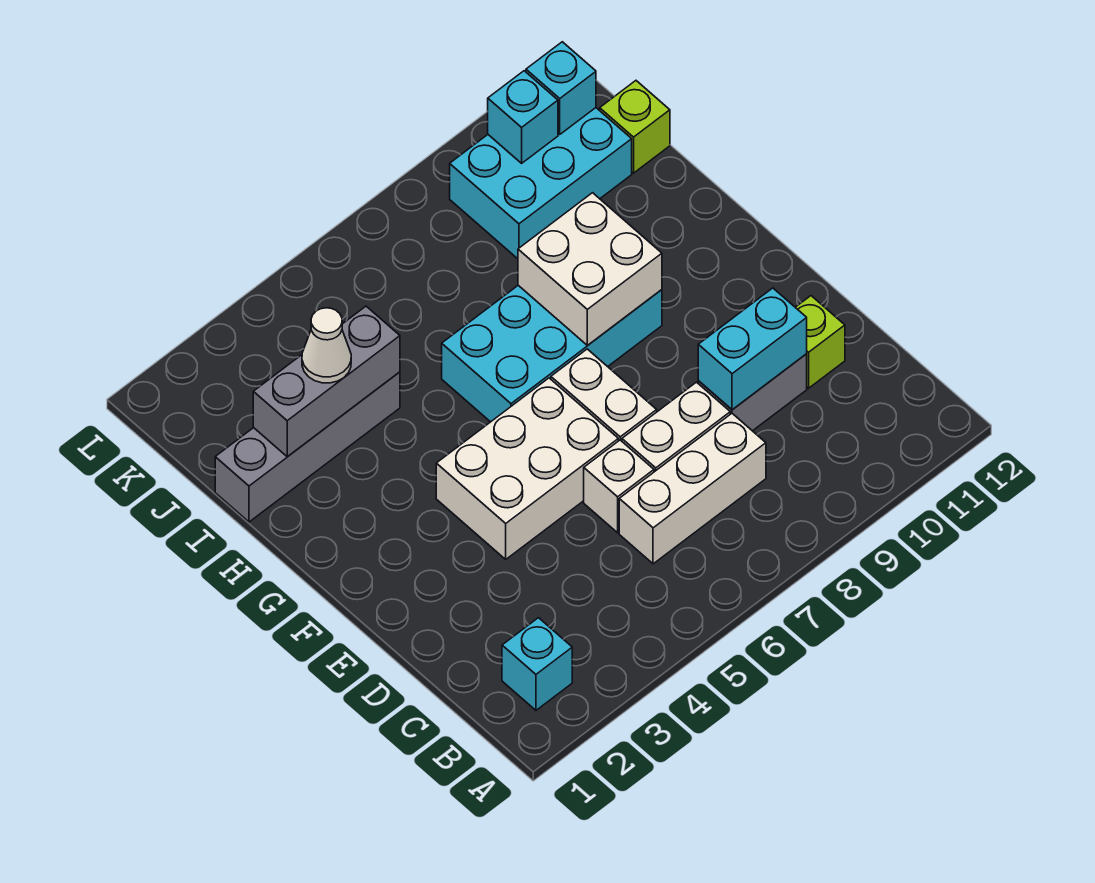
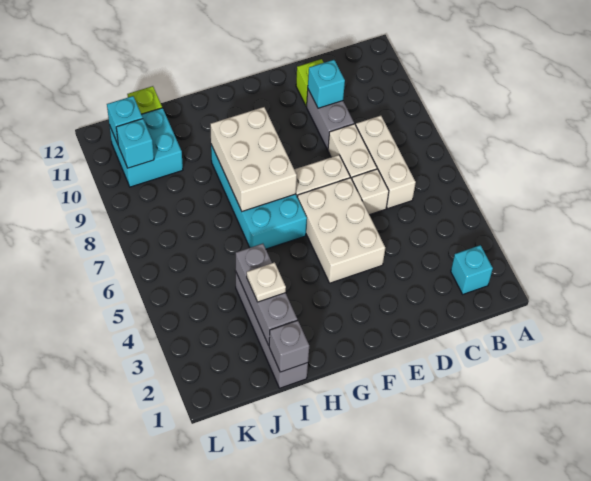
cyan brick D9:D10 level 2 -> cyan brick D10 level 2
white brick G8:H9 level 2 -> white brick G7:H9 level 2
none -> grey brick I1 level 2
white cone I3 level 3 -> white plate I3 level 3
cyan brick J9:K11 level 1 -> cyan brick J10:K11 level 1

